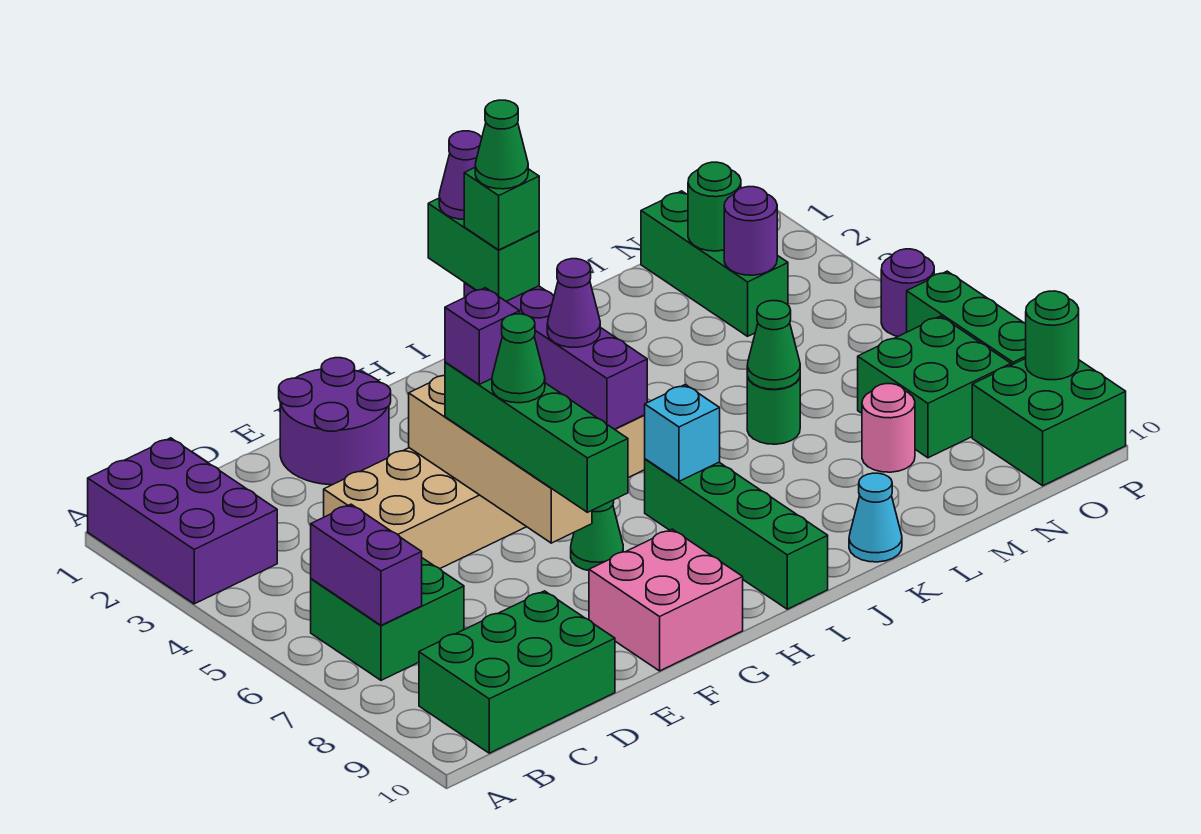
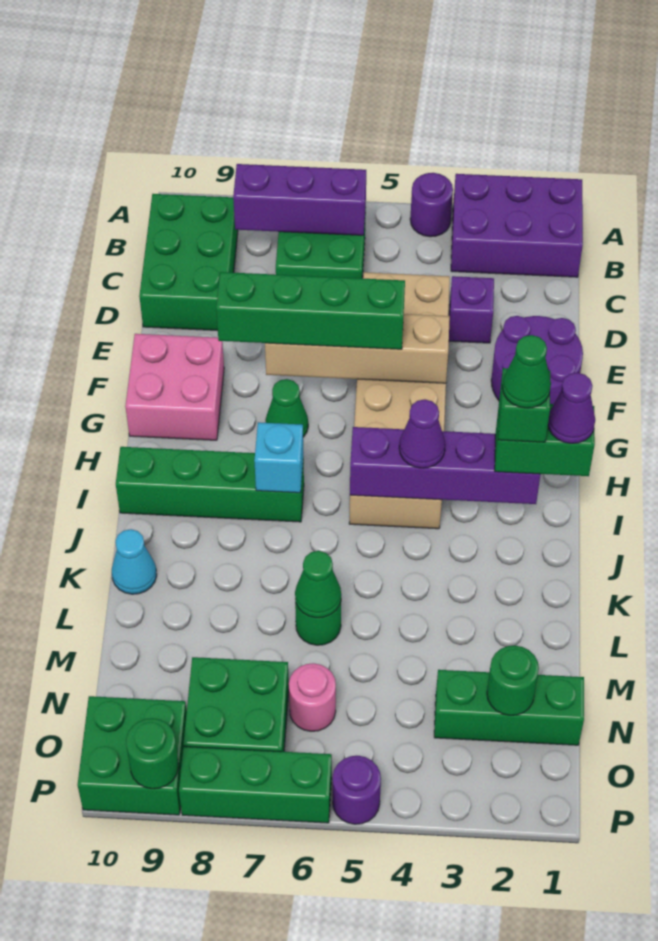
purple brick B6:B7 level 2 -> purple brick B6:B8 level 2
purple brick F5 level 4 -> purple brick D3 level 1
green cone F6 level 4 -> none
pink round brick M8 level 1 -> pink round brick N6 level 1
purple round brick N3 level 2 -> purple round brick A4 level 1

